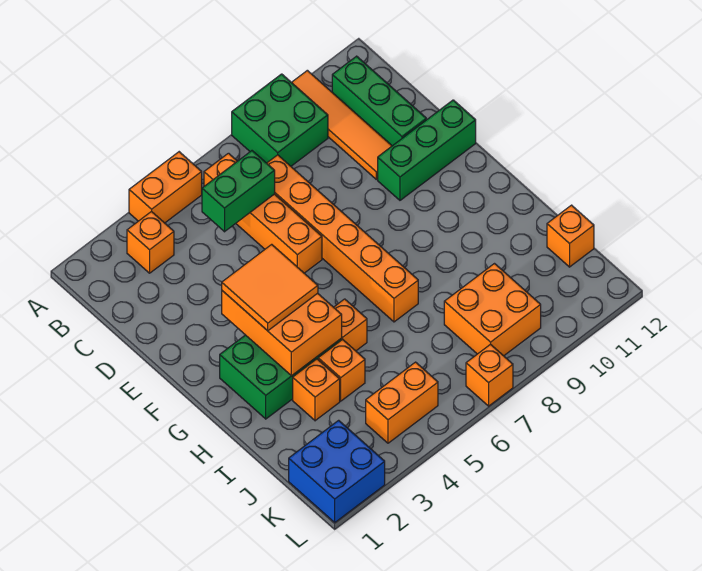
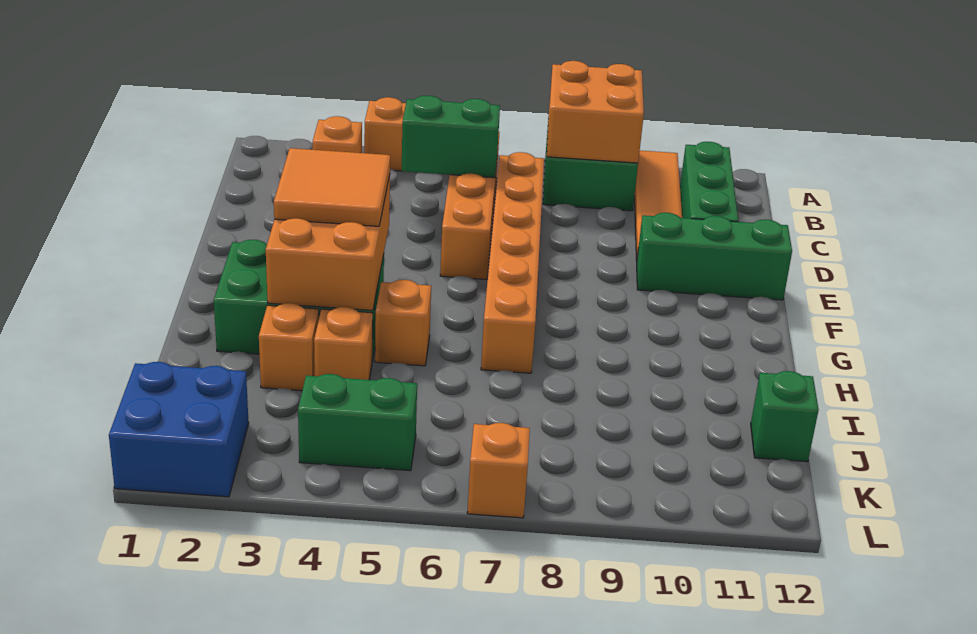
orange brick J8:K9 level 1 -> orange brick A8:B9 level 2
orange brick J12 level 1 -> green brick J12 level 1
orange brick K4:K5 level 1 -> green brick K4:K5 level 1

